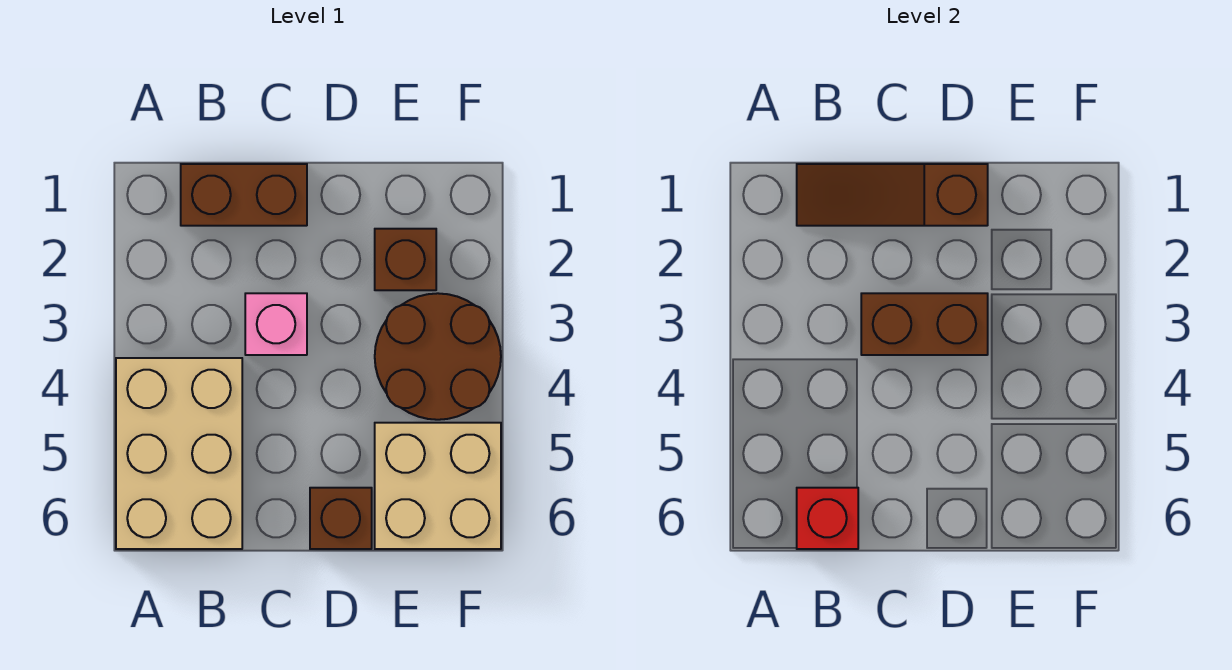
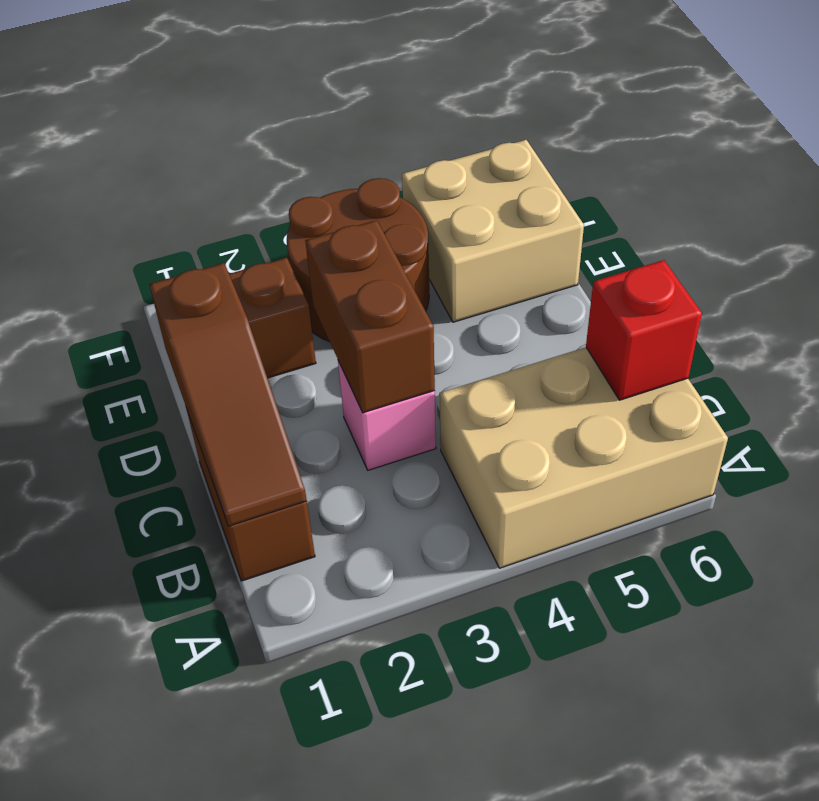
brown brick D6 level 1 -> none

